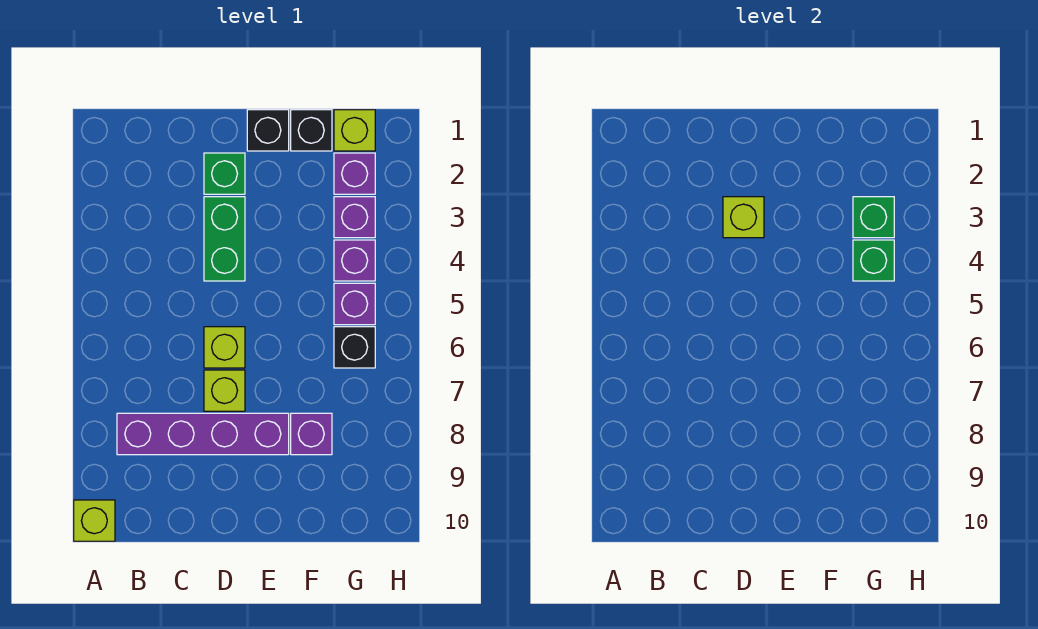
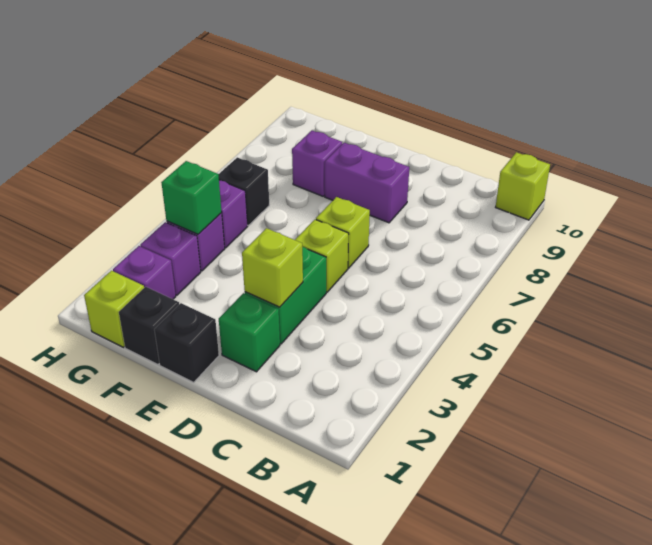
purple brick B8:E8 level 1 -> purple brick D8:E8 level 1
lime brick D7 level 1 -> lime brick D5 level 1
green brick G3 level 2 -> none

